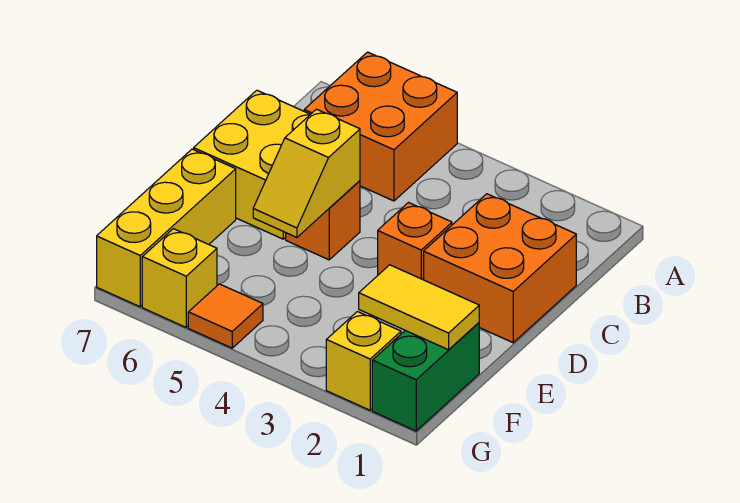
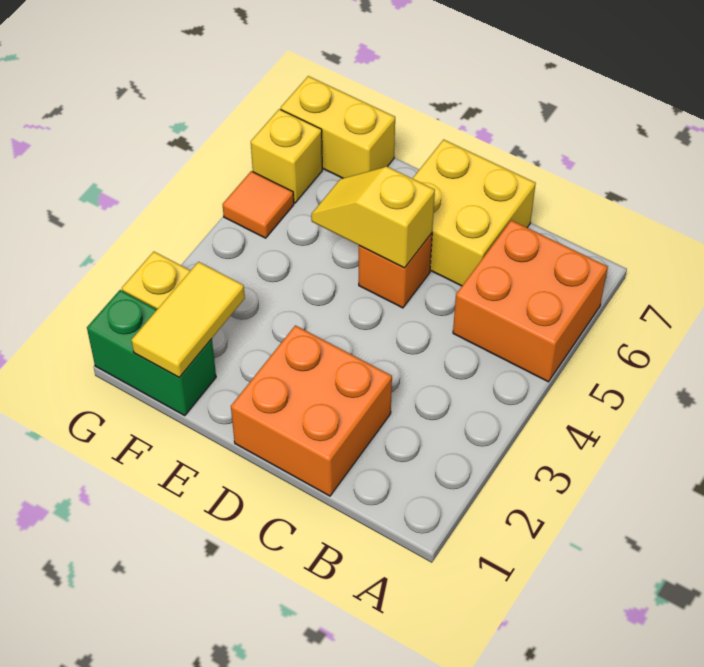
orange brick D3 level 1 -> none
yellow brick E7:G7 level 1 -> yellow brick F7:G7 level 1

